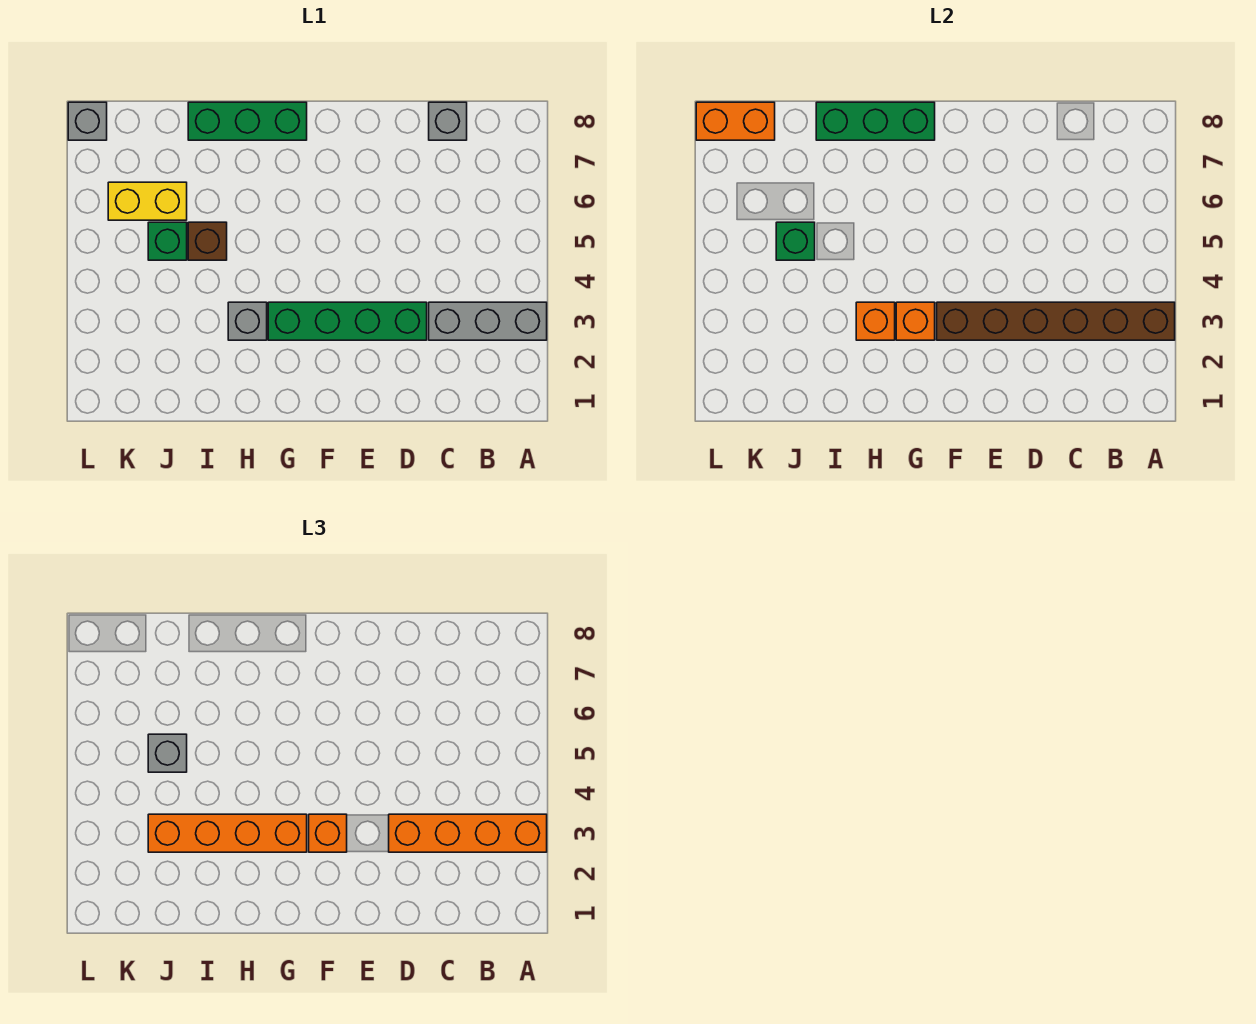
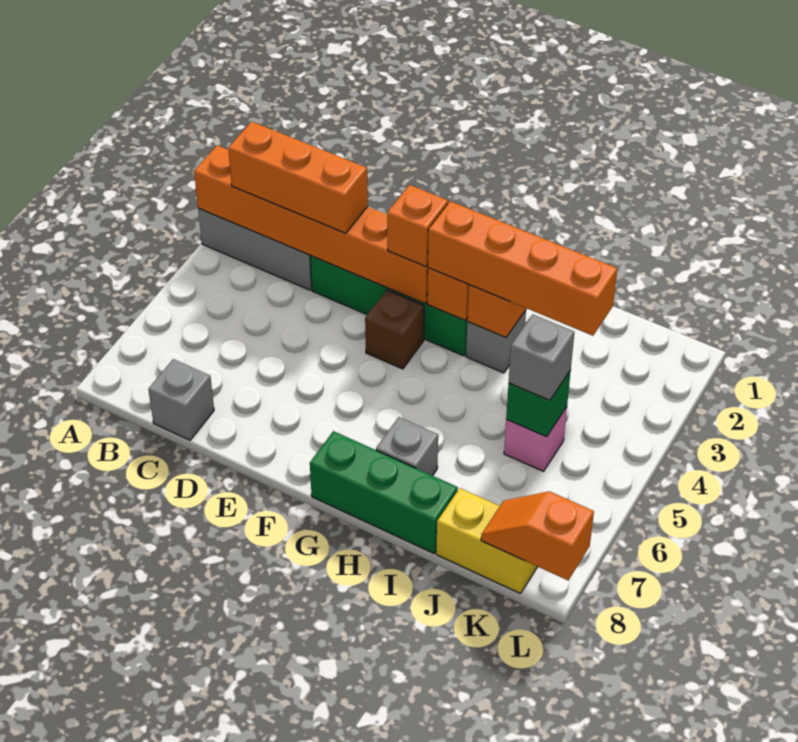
brown brick A3:F3 level 2 -> orange brick A3:F3 level 2
orange brick A3:D3 level 3 -> orange brick B3:D3 level 3
green brick G8:I8 level 2 -> none
brown brick I5 level 1 -> brown brick F4 level 1
green brick J5 level 1 -> pink brick J5 level 1
yellow brick J6:K6 level 1 -> yellow brick J8:K8 level 1
orange brick K8:L8 level 2 -> orange slope K8:L8 level 2 top L
grey brick L8 level 1 -> grey brick H7 level 1

